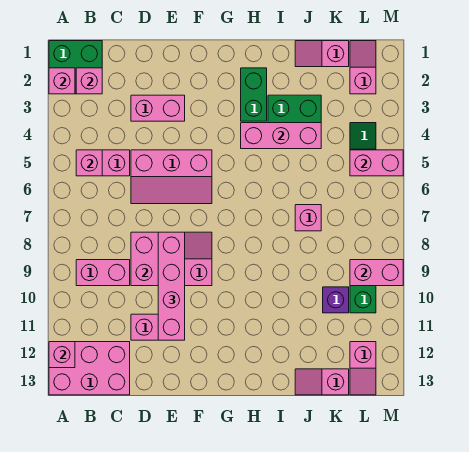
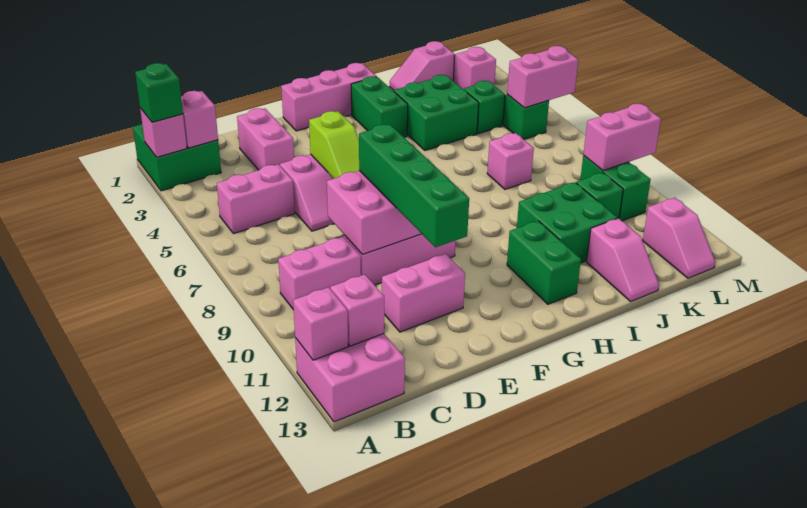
none -> green brick A2 level 3
pink brick A12:C13 level 1 -> pink brick A12:B13 level 1
pink brick B5 level 2 -> pink brick B12 level 2
pink brick D3:E3 level 1 -> pink brick D2:D3 level 1
none -> lime slope E5:E6 level 2 top 5
pink brick E8:E11 level 3 -> green brick E8:E11 level 3
pink brick H4:J4 level 2 -> pink brick F1:H1 level 1
none -> green brick H11:H12 level 1
none -> green brick I10:J11 level 1
pink slope J13:K13 level 1 top K -> pink slope J12:J13 level 1 top 12
none -> green brick K4 level 1
purple brick K10 level 1 -> green brick K10 level 1

